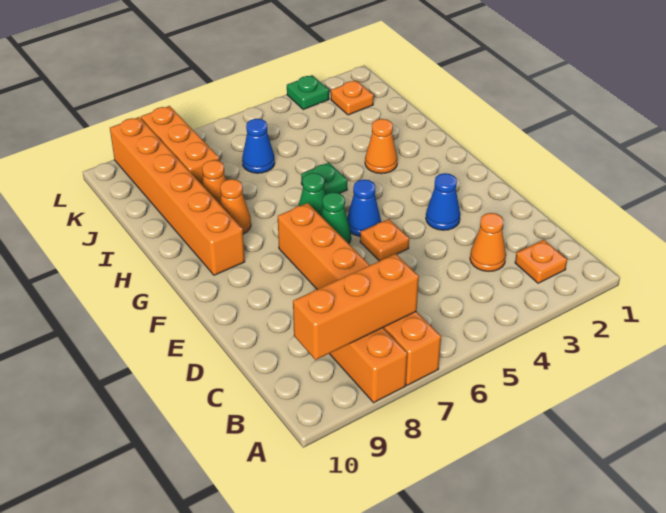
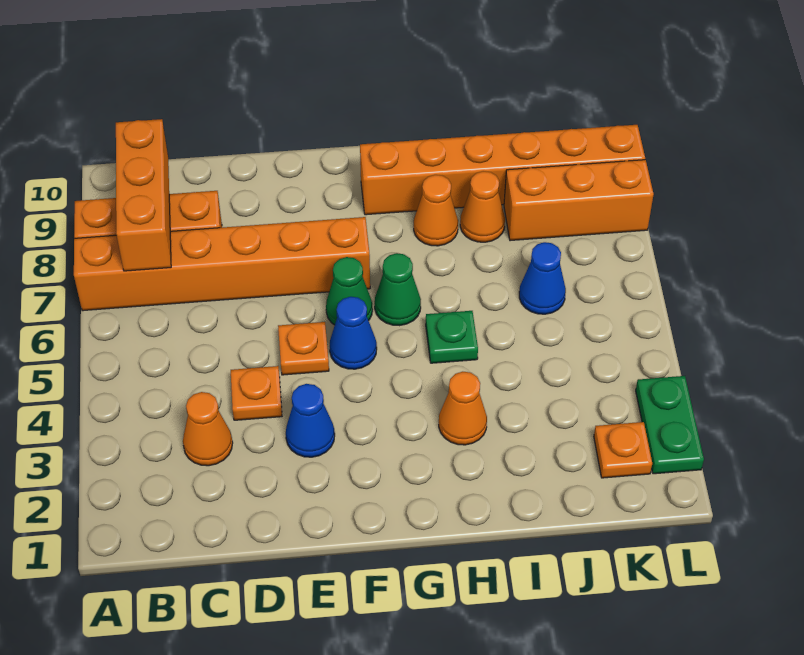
orange plate B2 level 1 -> orange plate D4 level 1
green plate L3 level 1 -> green plate L2:L3 level 1

